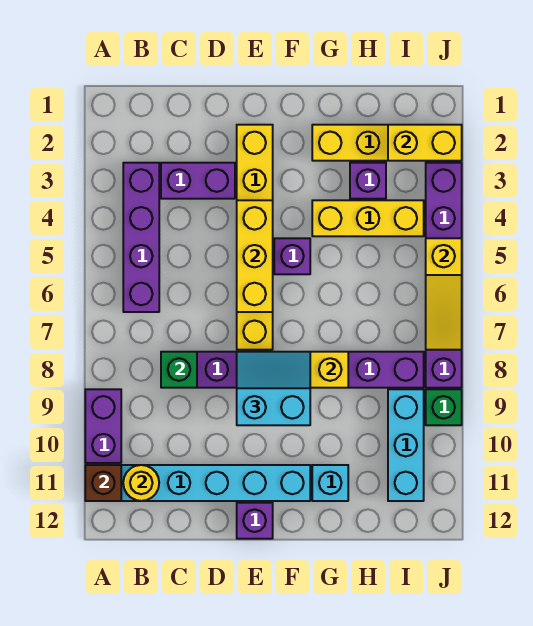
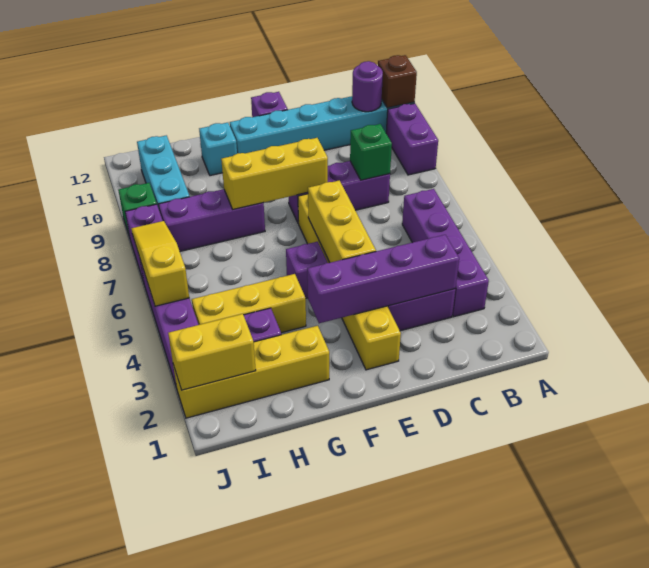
yellow round brick B11 level 2 -> purple round brick B11 level 2
none -> purple brick C3:F3 level 2
cyan slope E8:F9 level 3 top 9 -> none

